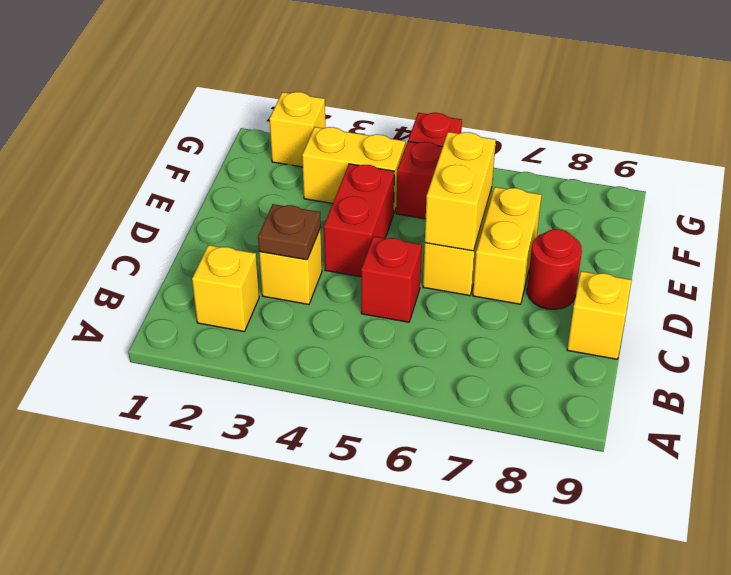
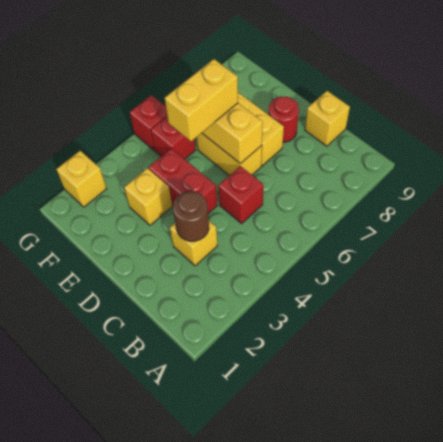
yellow brick B2 level 1 -> yellow brick E3 level 1
brown plate C3 level 2 -> brown round brick C3 level 2
yellow brick F3:F4 level 1 -> yellow brick E5:E6 level 3

